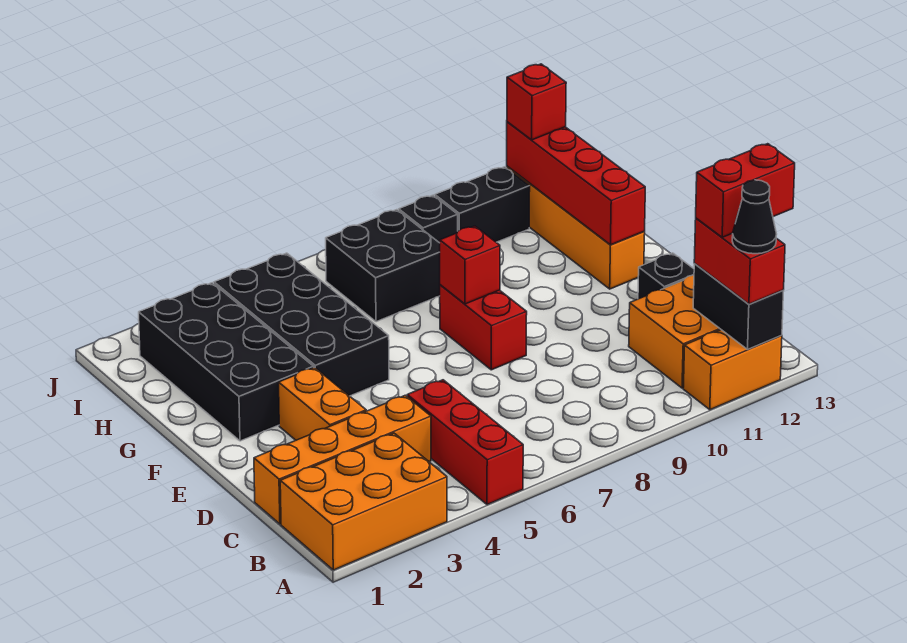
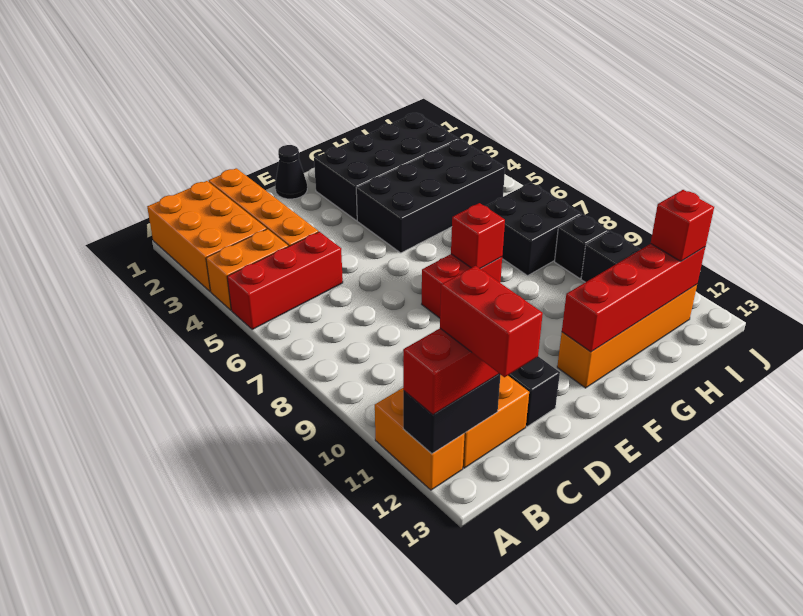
black cone A12 level 4 -> black cone E1 level 1
orange brick D3:E3 level 1 -> orange brick A4:B4 level 1

